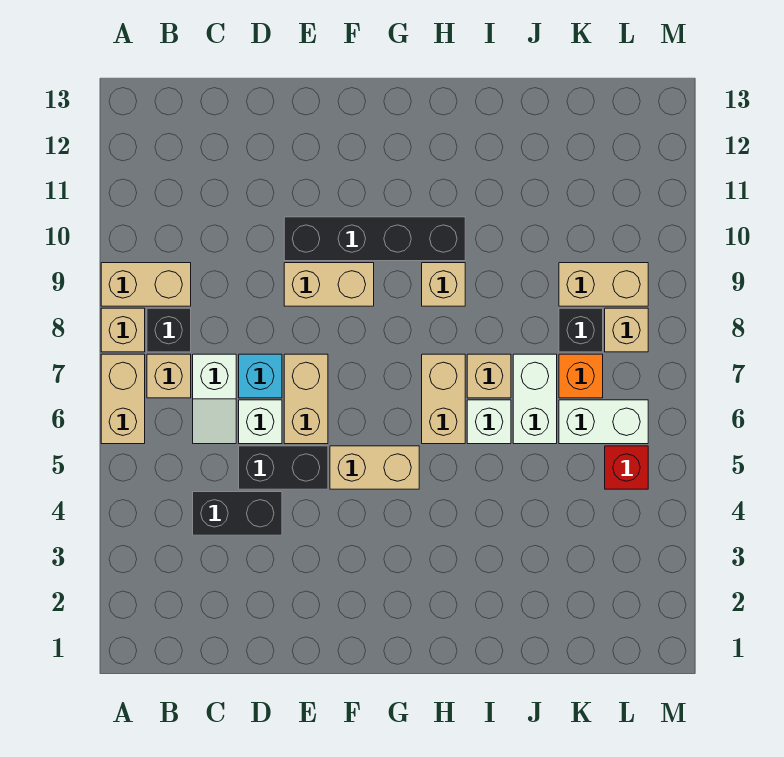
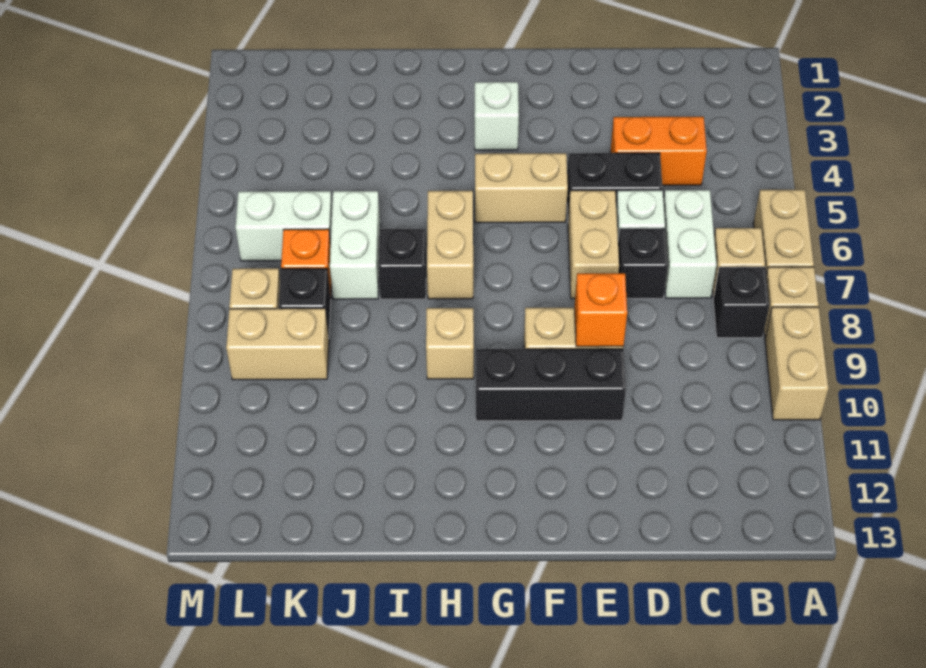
tan brick A9:B9 level 1 -> tan brick A9:A10 level 1
black brick C4:D4 level 1 -> orange brick C4:D4 level 1
white slope C6:C7 level 1 top 7 -> white brick C6:C7 level 1
cyan brick D7 level 1 -> black brick D7 level 1
none -> orange brick E9 level 2
black brick E10:H10 level 1 -> black brick E10:G10 level 1
white brick I6 level 1 -> white brick G3 level 1
tan brick I7 level 1 -> black brick I7 level 1
red brick L5 level 1 -> none

